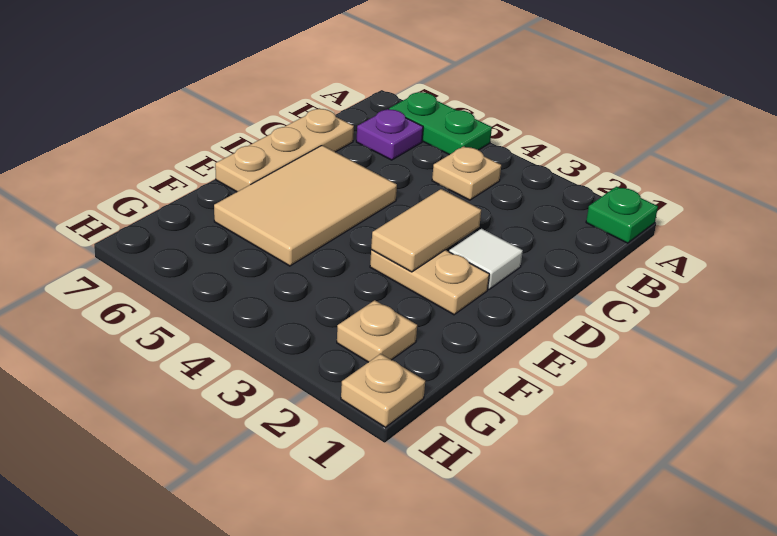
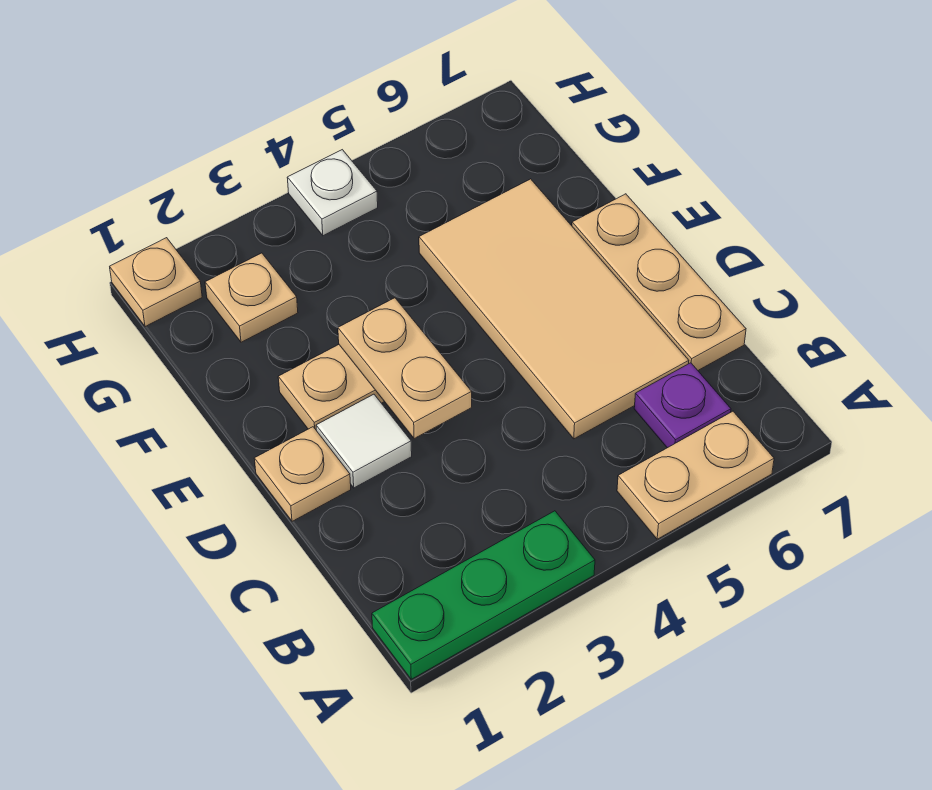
green plate A1 level 1 -> green plate A1:A3 level 1
green plate A5:A6 level 1 -> tan plate A5:A6 level 1
tan plate B4 level 1 -> tan plate D1 level 1
tan tile D3:E3 level 2 -> tan plate D3:E3 level 2
tan tile D5:F6 level 1 -> tan tile C5:F6 level 1
none -> white plate H4 level 1

